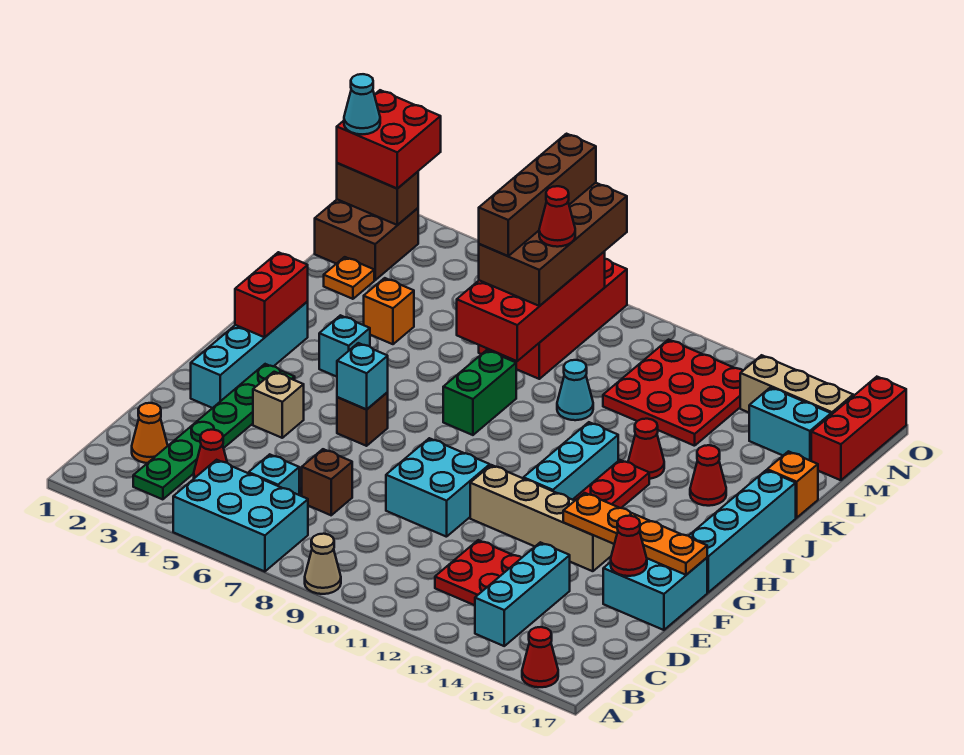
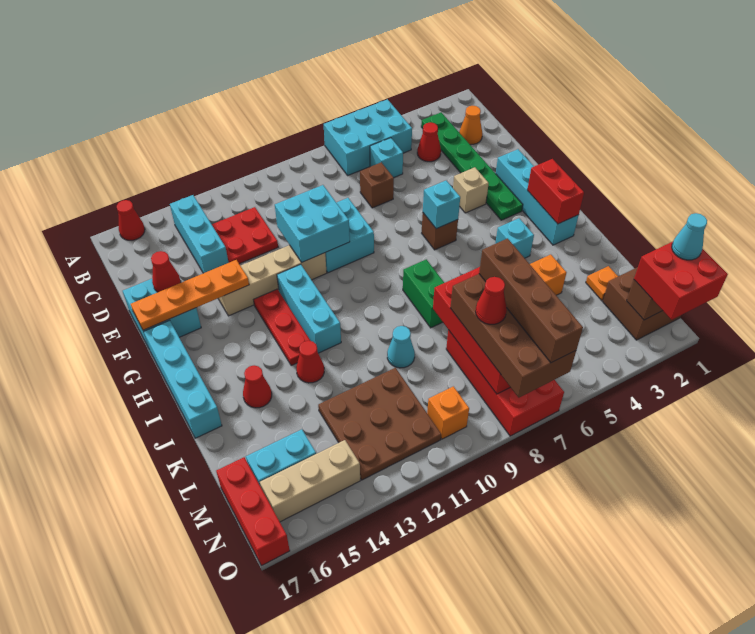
tan cone A9 level 1 -> none
none -> cyan brick E10:F11 level 2
orange brick K17 level 1 -> orange brick N10 level 1
red plate L11:N13 level 1 -> brown plate L11:N13 level 1

